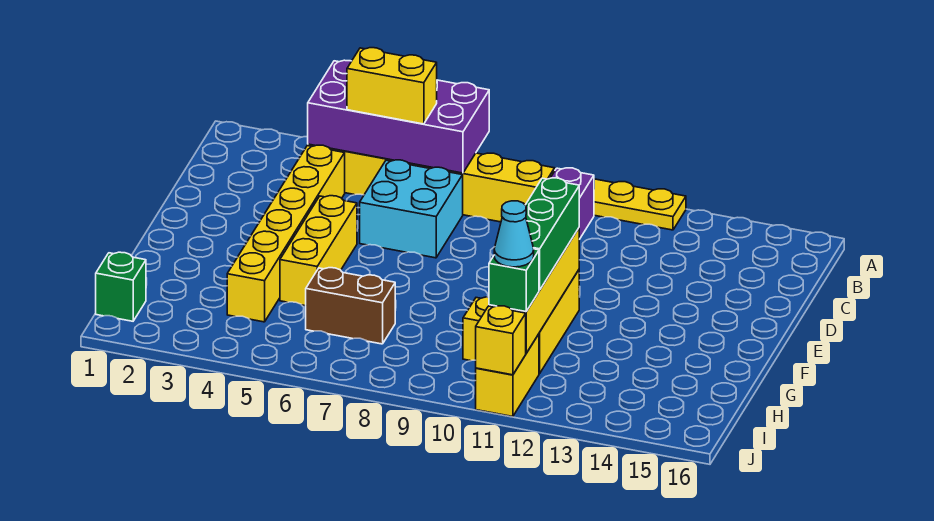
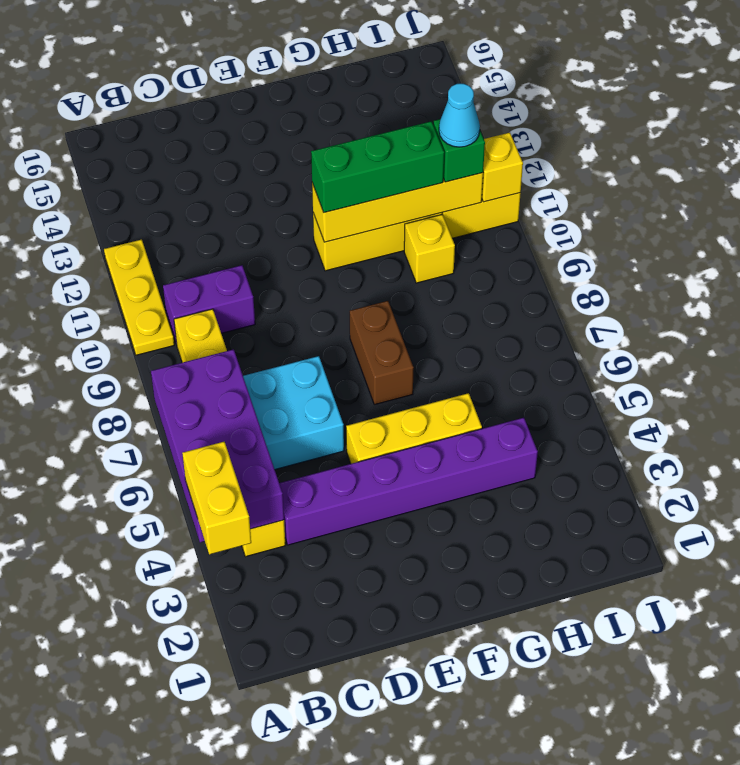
yellow brick B5:B6 level 3 -> yellow brick A3:A4 level 3
yellow brick C4:H4 level 1 -> purple brick C4:H4 level 1
brown brick H6:H7 level 1 -> brown brick F7:F8 level 1
green brick I1 level 1 -> none

